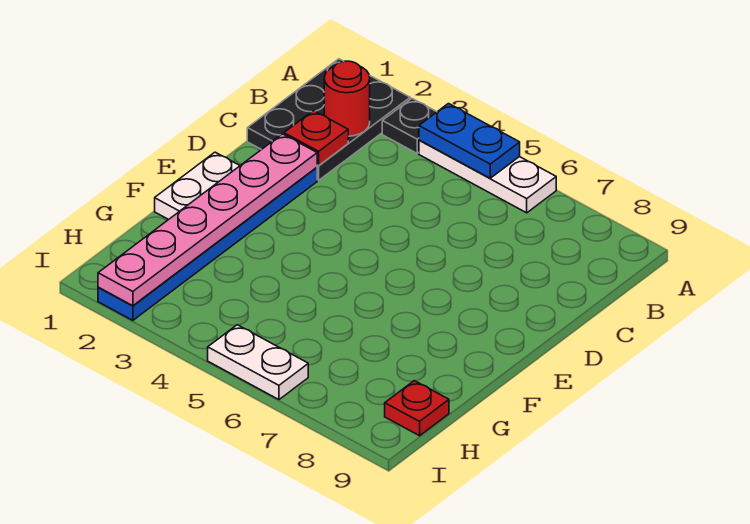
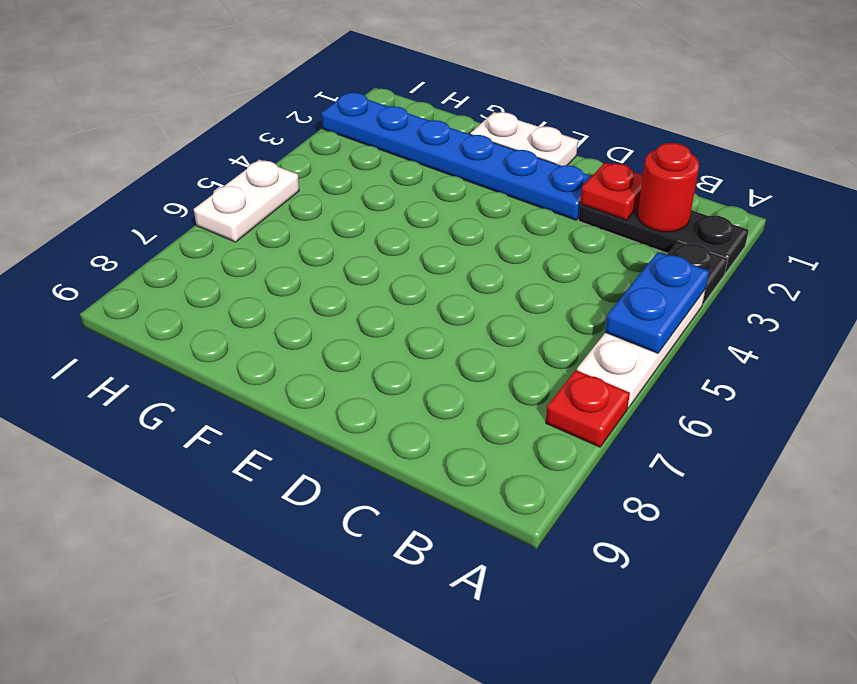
black plate A1:C2 level 1 -> black plate A2:C2 level 1
pink plate D2:I2 level 2 -> none
red plate H9 level 1 -> red plate A7 level 1

